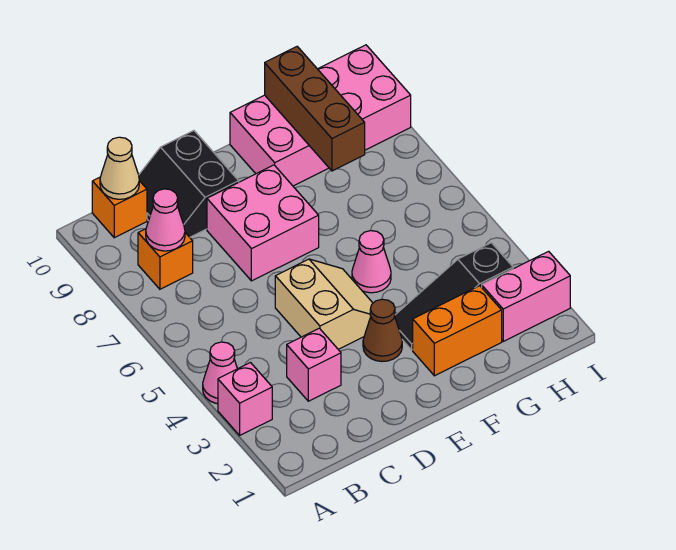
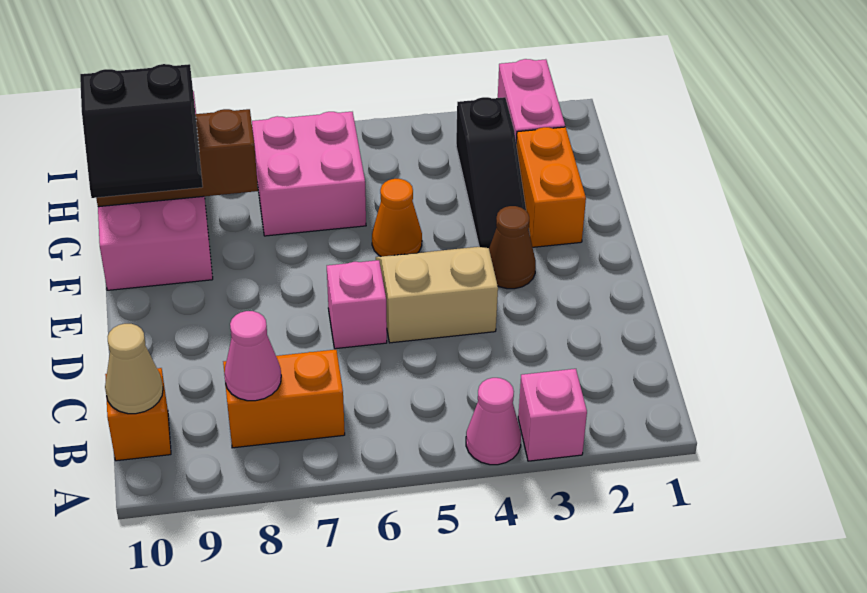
orange brick B8 level 1 -> orange brick B7:B8 level 1
pink brick C3 level 1 -> pink brick D6 level 1
black slope C9:D10 level 1 top D -> black slope F9:G10 level 3 top G
pink brick D7:E8 level 1 -> pink brick G6:H7 level 1
pink cone F5 level 1 -> orange cone F5 level 1

